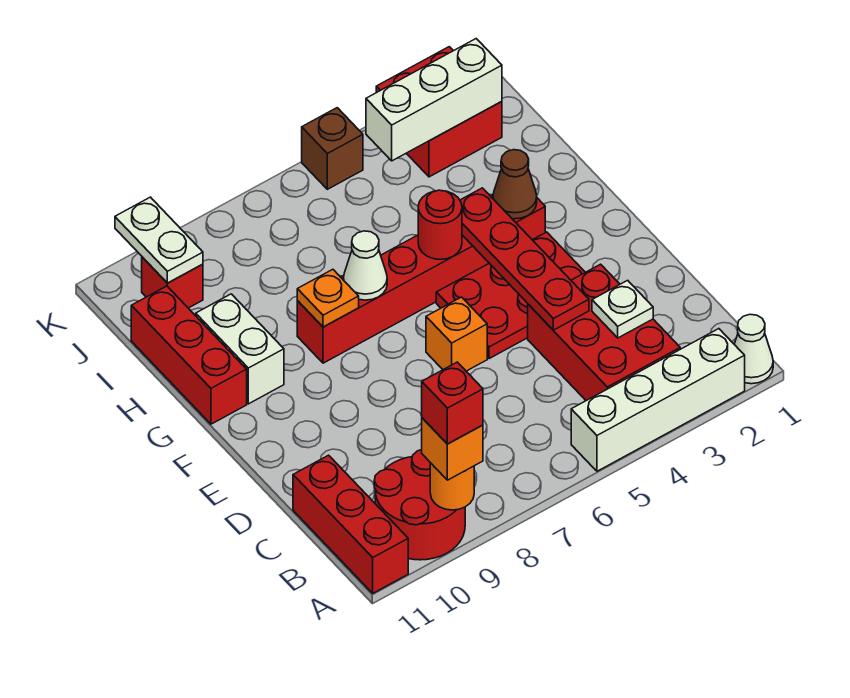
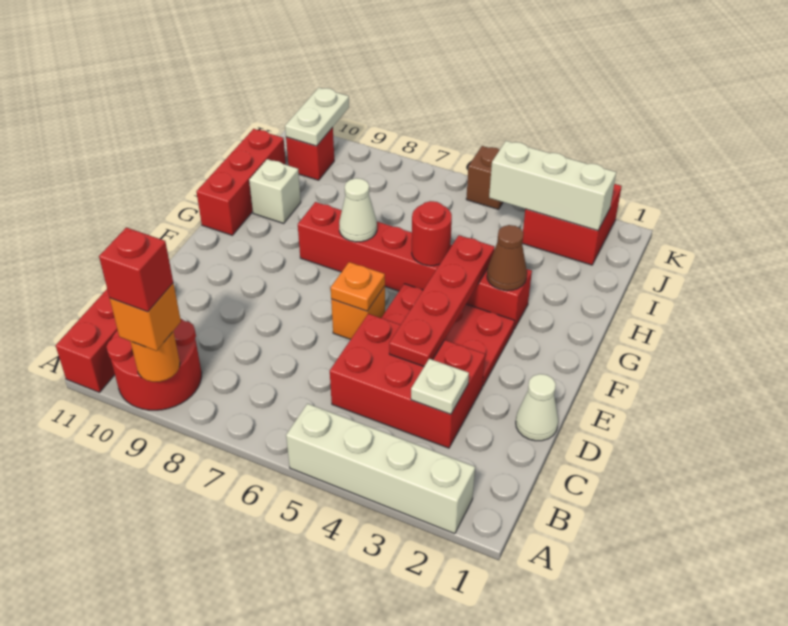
white cone A1 level 1 -> white cone D1 level 1
red brick B3:D4 level 1 -> red brick C3:D5 level 1
orange plate G8 level 2 -> orange plate E6 level 2
white brick G10:H10 level 1 -> white brick H10 level 1

